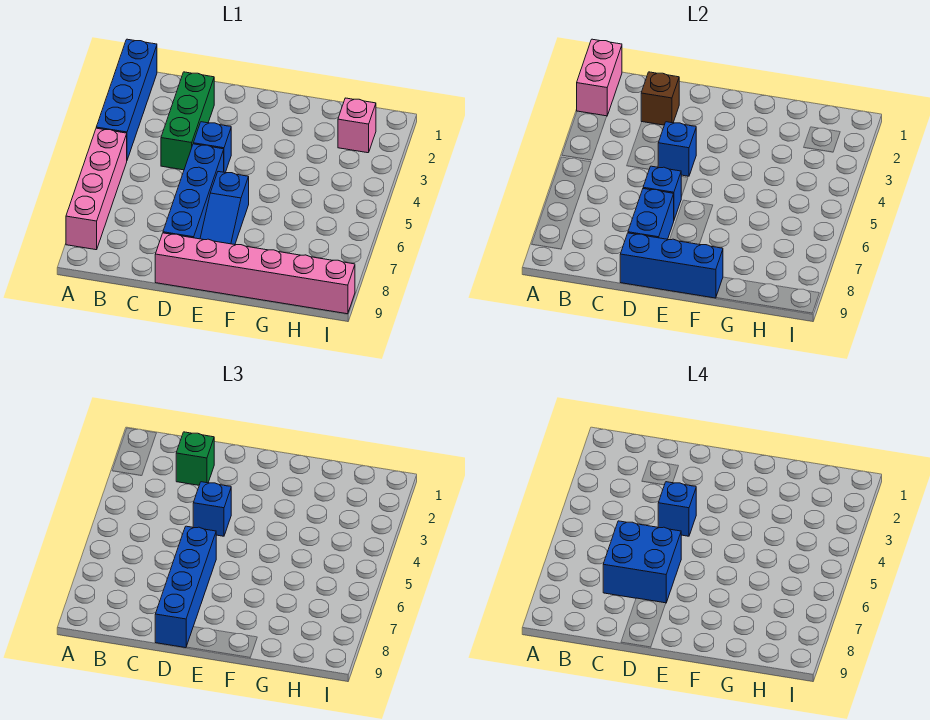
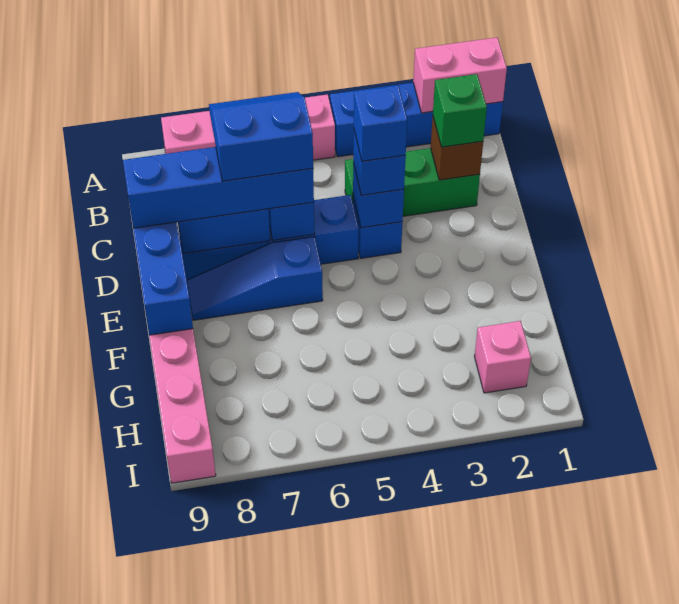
blue brick C6:D7 level 4 -> blue slope C6:D7 level 4 top D

